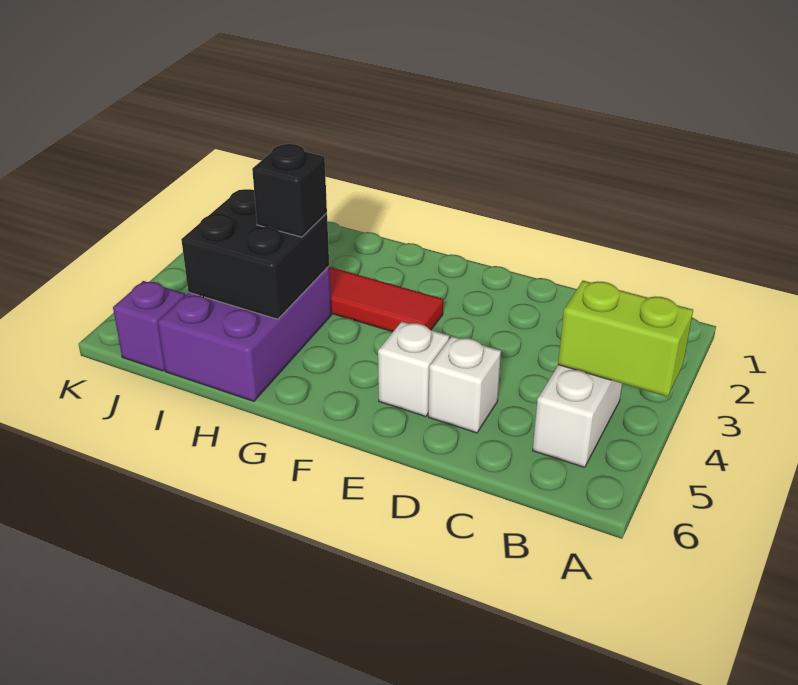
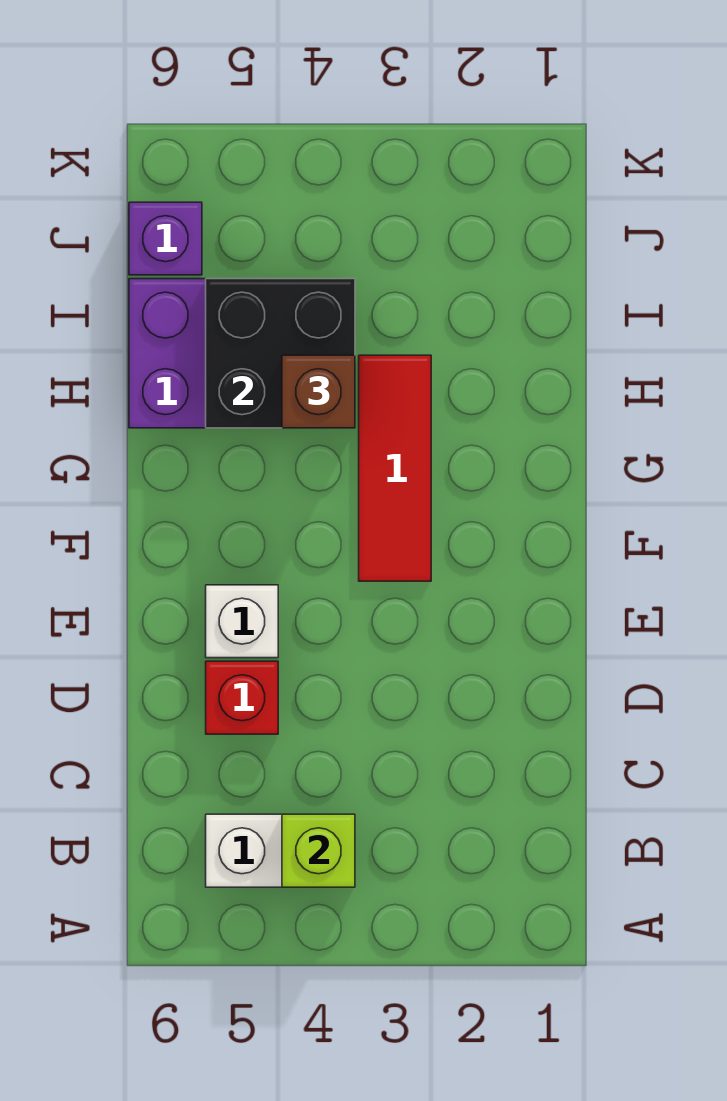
lime brick A4:B4 level 2 -> lime brick B4 level 2
white brick D5 level 1 -> red brick D5 level 1
black brick H4 level 3 -> brown brick H4 level 3

